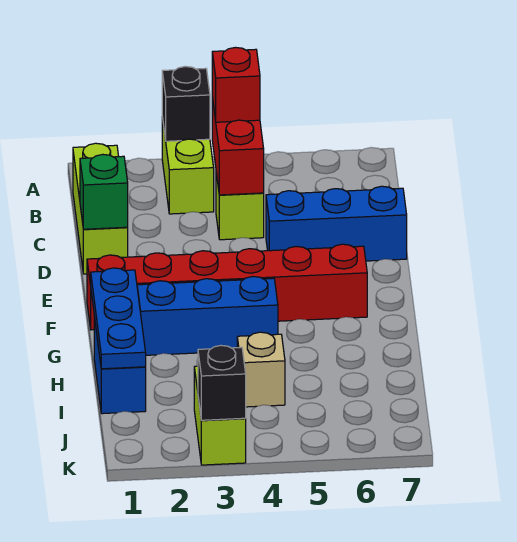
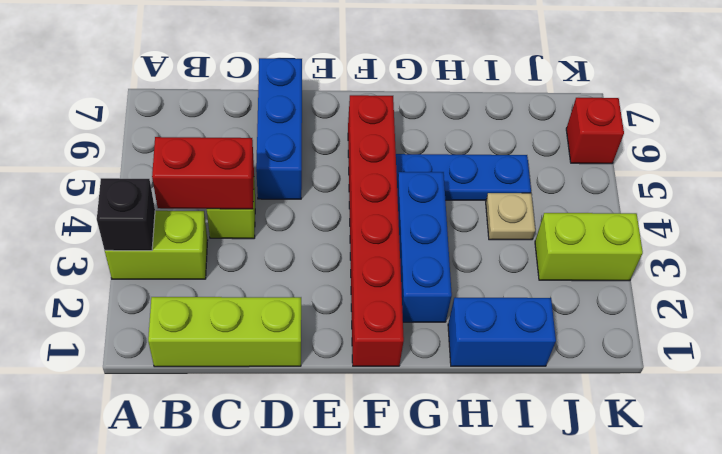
red brick B4 level 3 -> red brick K6 level 1
green brick D1 level 2 -> none
blue plate G1:I1 level 2 -> blue plate G5:I5 level 1
tan brick I4 level 1 -> tan plate I4 level 1
black brick K3 level 2 -> none

